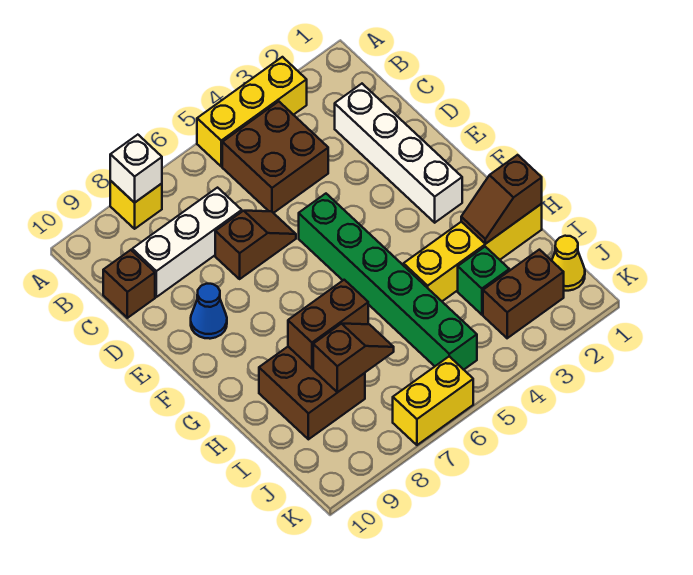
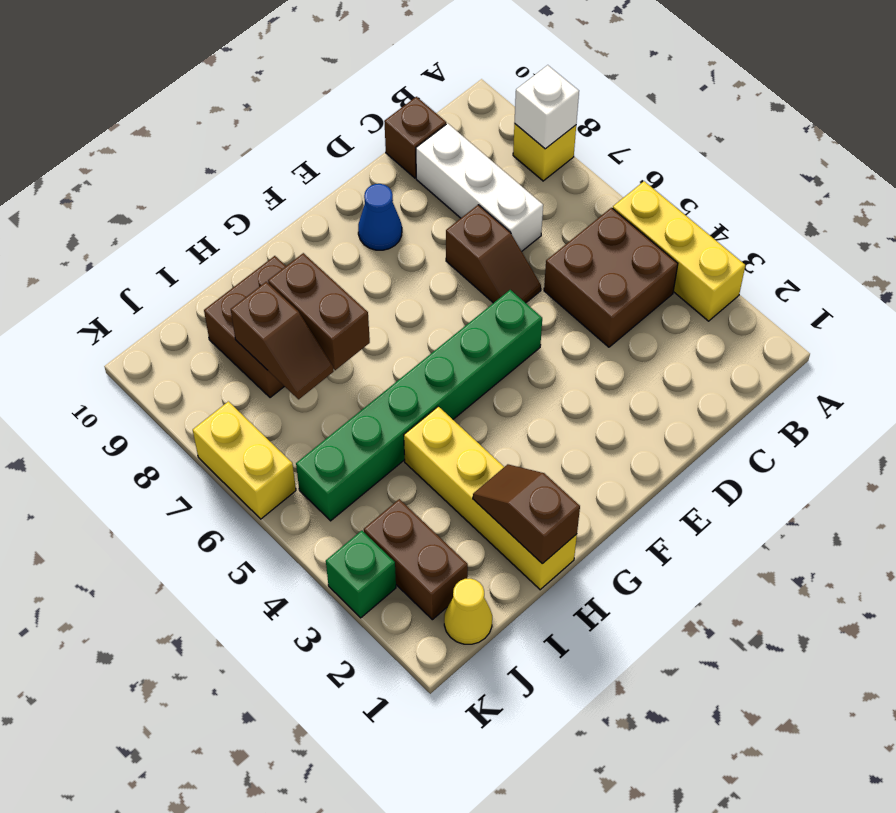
white brick C2:F2 level 1 -> none
green brick I3 level 1 -> green brick K3 level 1

